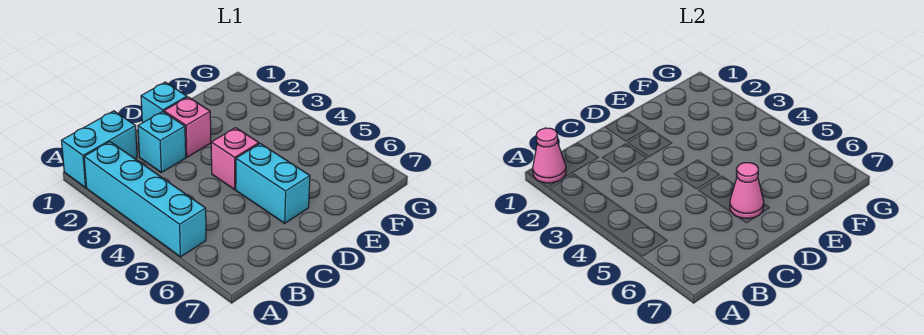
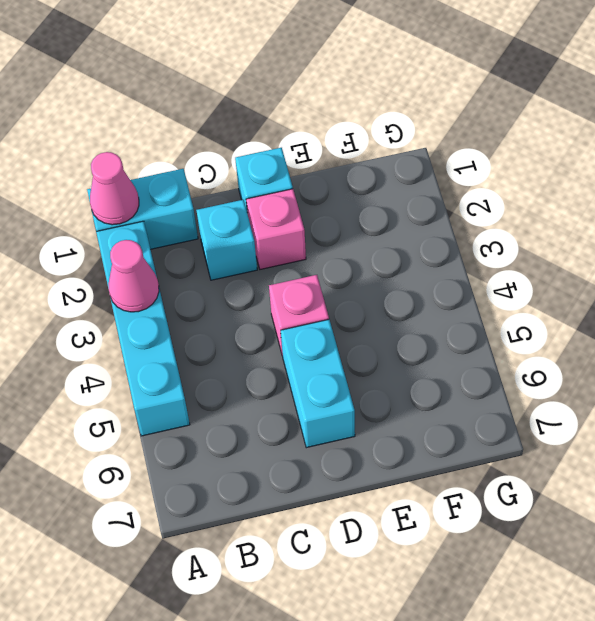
pink cone D6 level 2 -> pink cone A3 level 2

